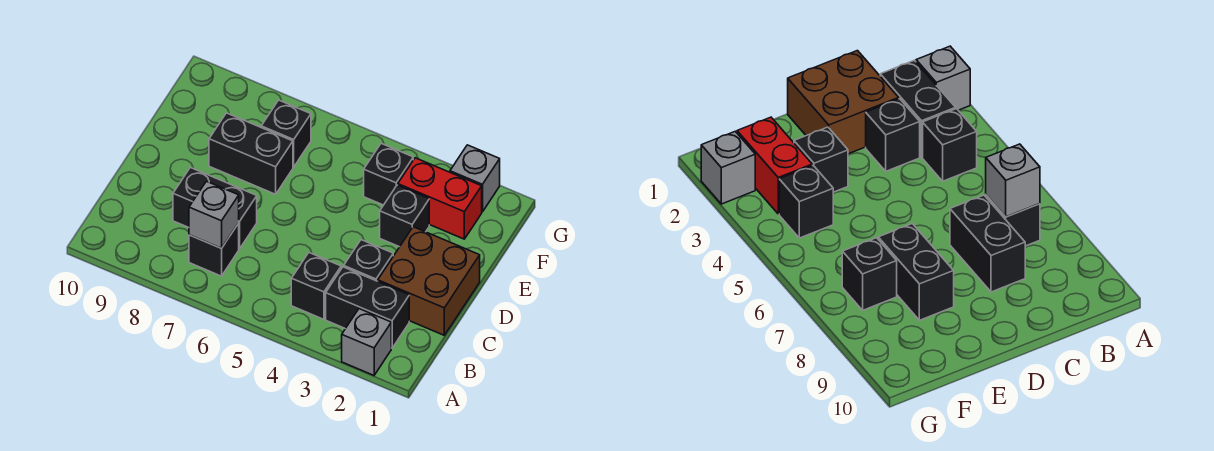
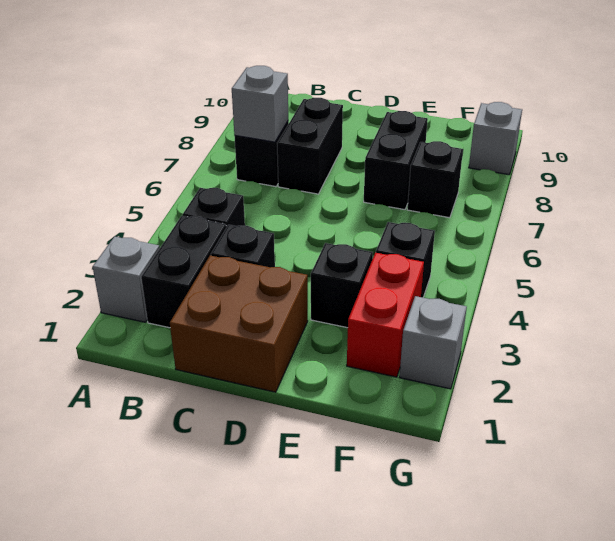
none -> grey brick G9 level 1

